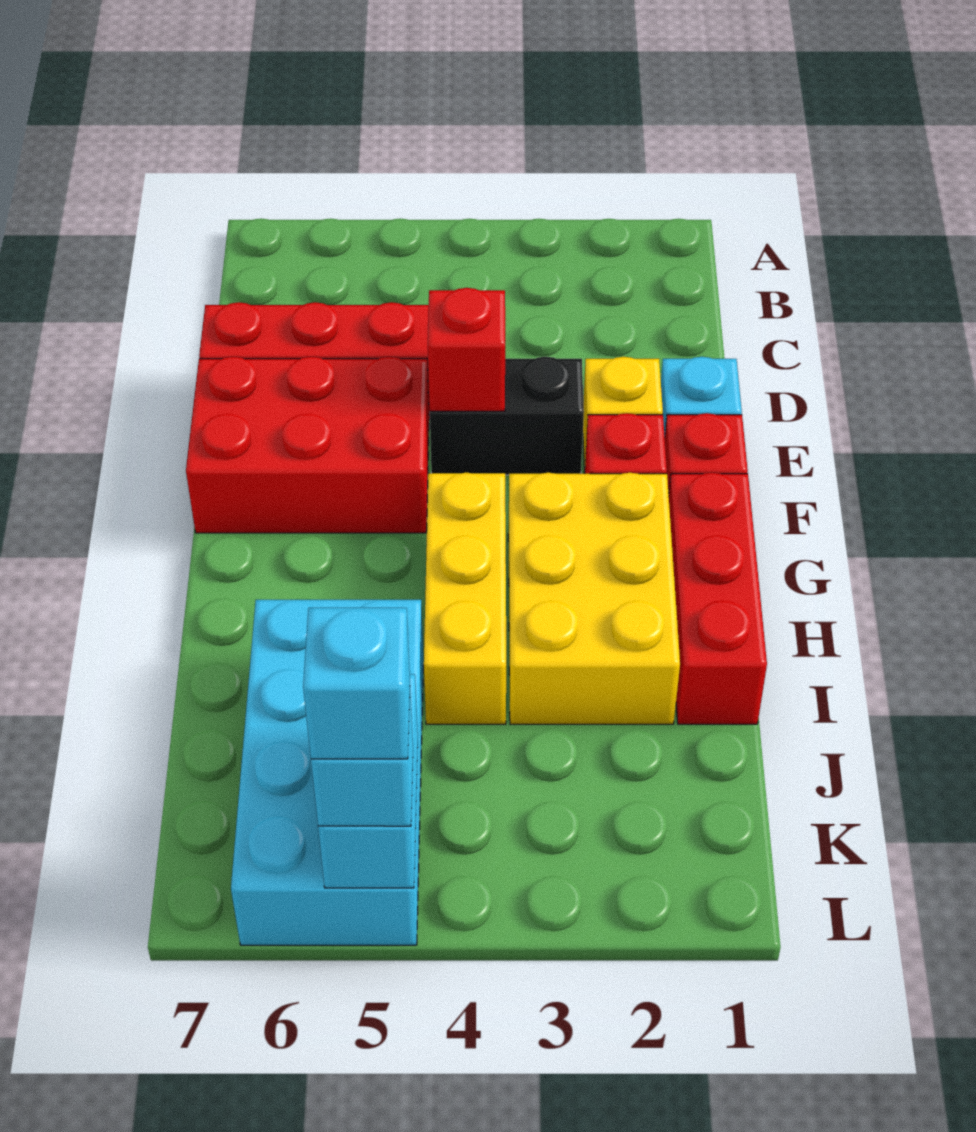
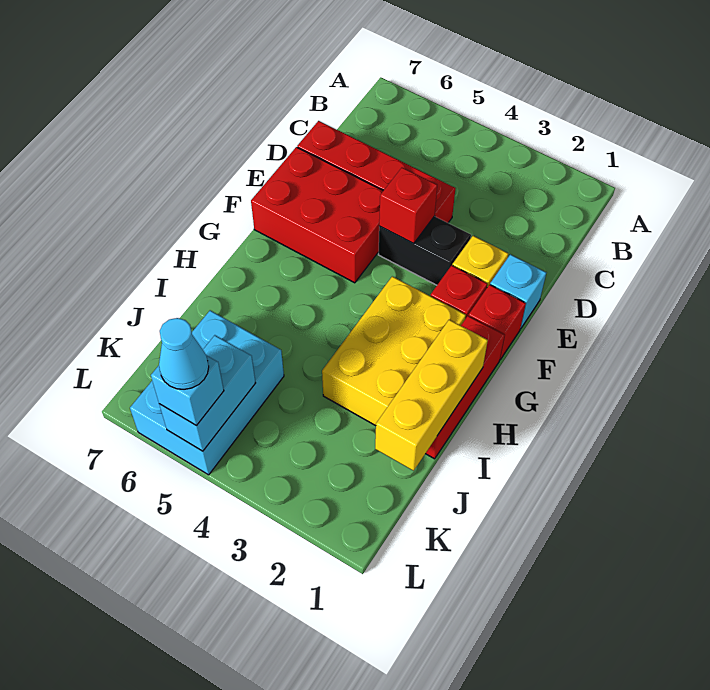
yellow brick G4:I4 level 1 -> yellow brick H1:J1 level 2
cyan brick I5:L6 level 1 -> cyan brick J5:L6 level 1
cyan brick L5 level 4 -> cyan cone L5 level 4

